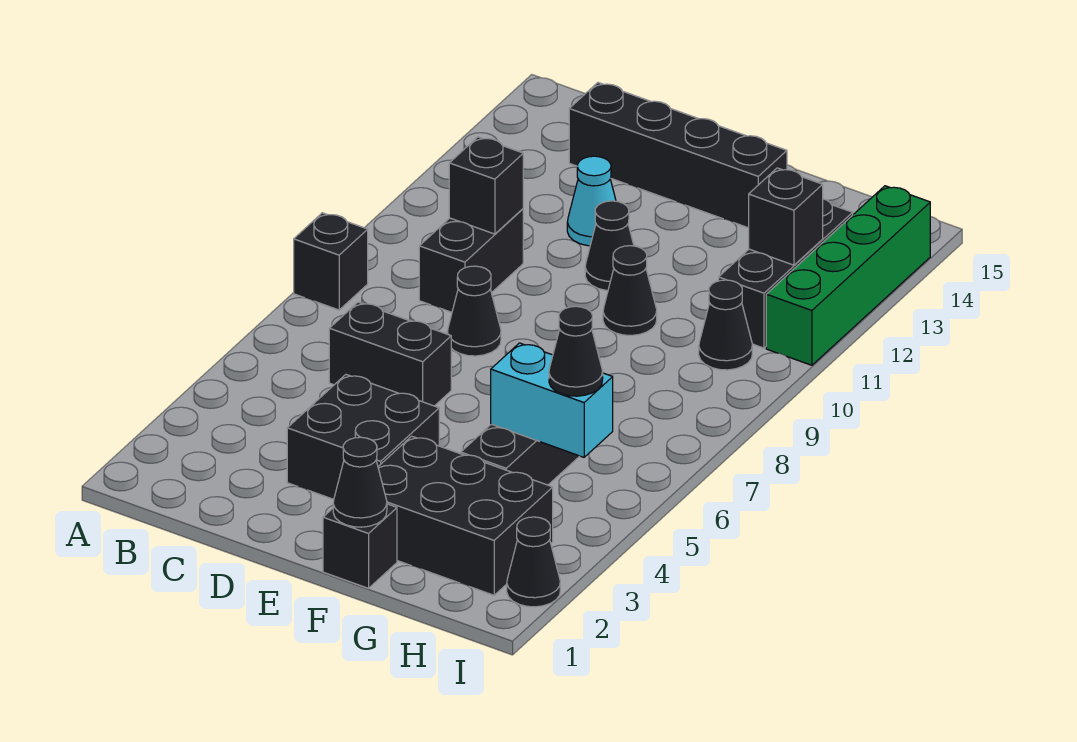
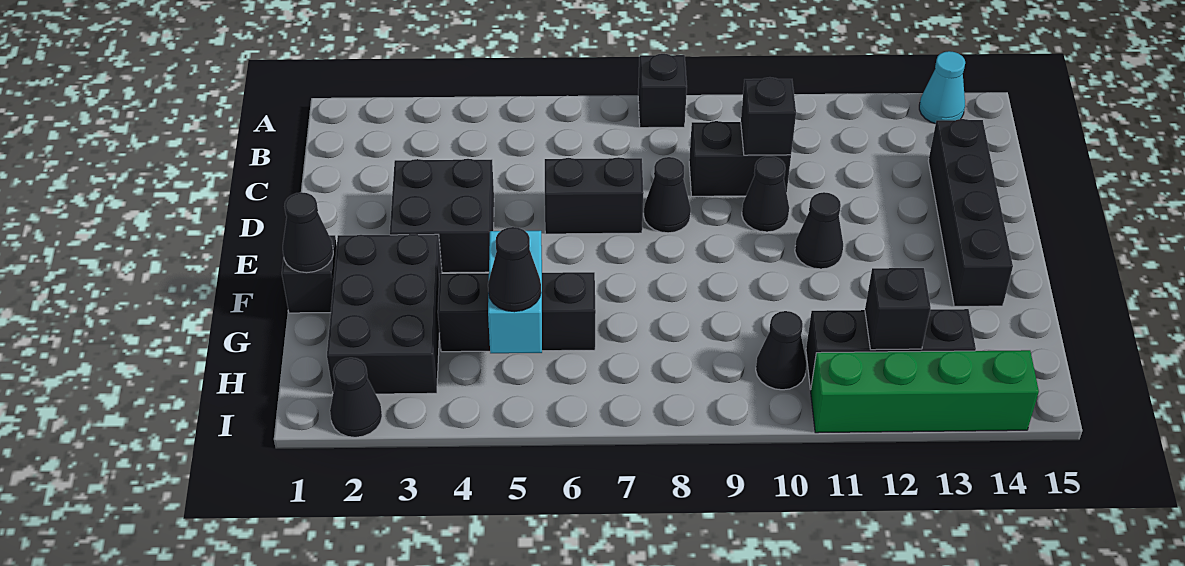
black brick C6:D6 level 1 -> black brick D6:D7 level 1
cyan cone D12 level 1 -> cyan cone A14 level 1
black cone F10 level 1 -> black cone D10 level 1

